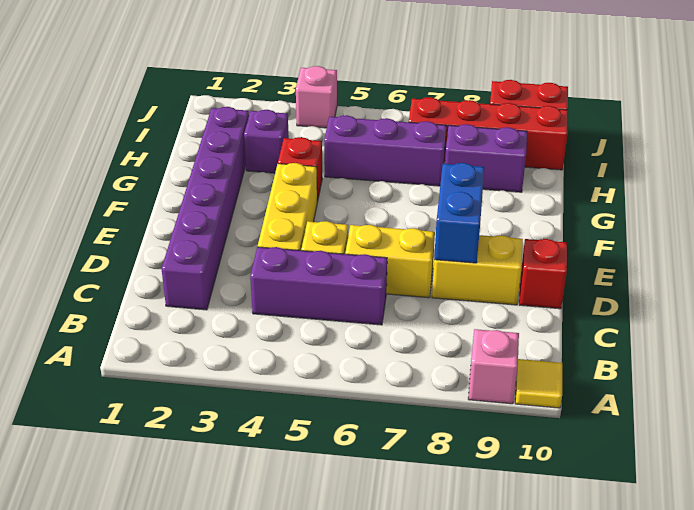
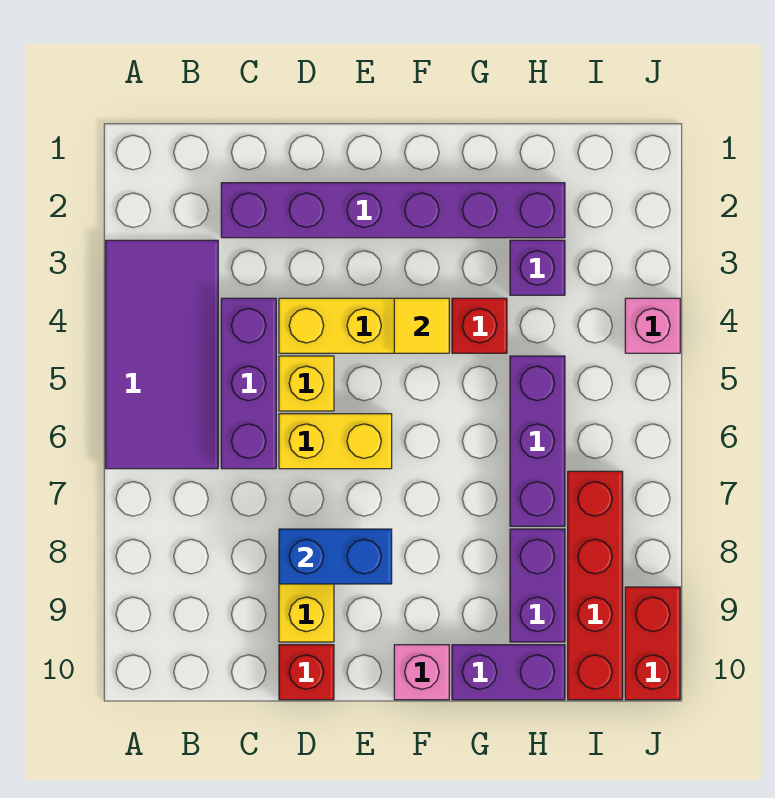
none -> purple tile A3:B6 level 1
pink brick A9 level 1 -> pink brick F10 level 1
yellow tile A10 level 1 -> yellow tile F4 level 2
yellow brick D6:D7 level 1 -> yellow brick D6:E6 level 1
none -> purple brick G10:H10 level 1

